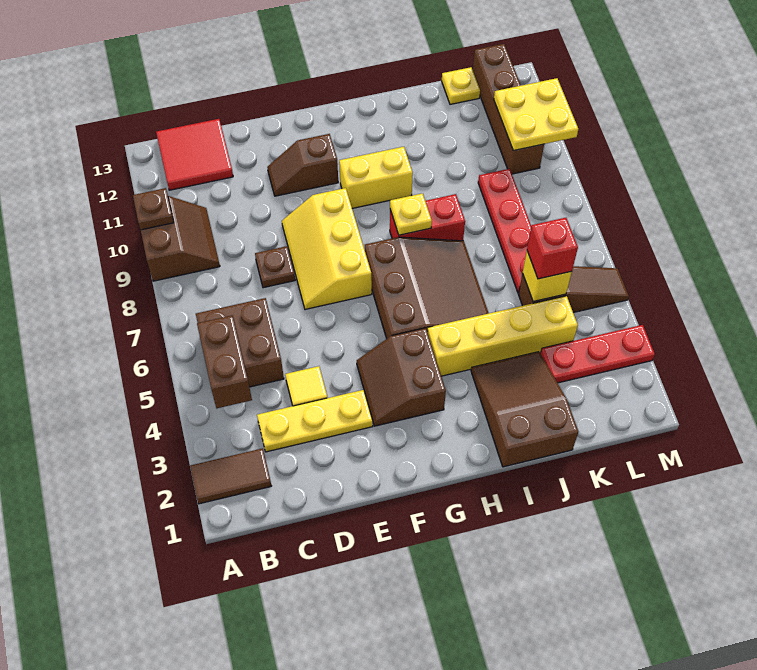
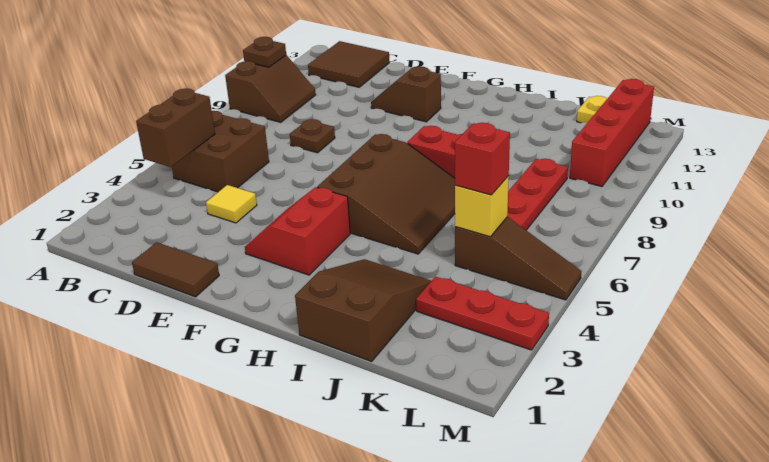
brown tile A2:B2 level 1 -> brown tile D1:E1 level 1
red tile B12:C13 level 1 -> brown tile B12:C13 level 1
yellow plate C3:E3 level 1 -> none
yellow slope E7:F9 level 1 top F -> none
brown slope F3:G4 level 1 top G -> red slope F3:G4 level 1 top G
yellow brick G10:H10 level 1 -> none
yellow brick H4:K4 level 1 -> none
yellow plate H8 level 2 -> none
brown brick L10:L13 level 1 -> red brick L10:L13 level 1
yellow plate L10:M11 level 2 -> none

